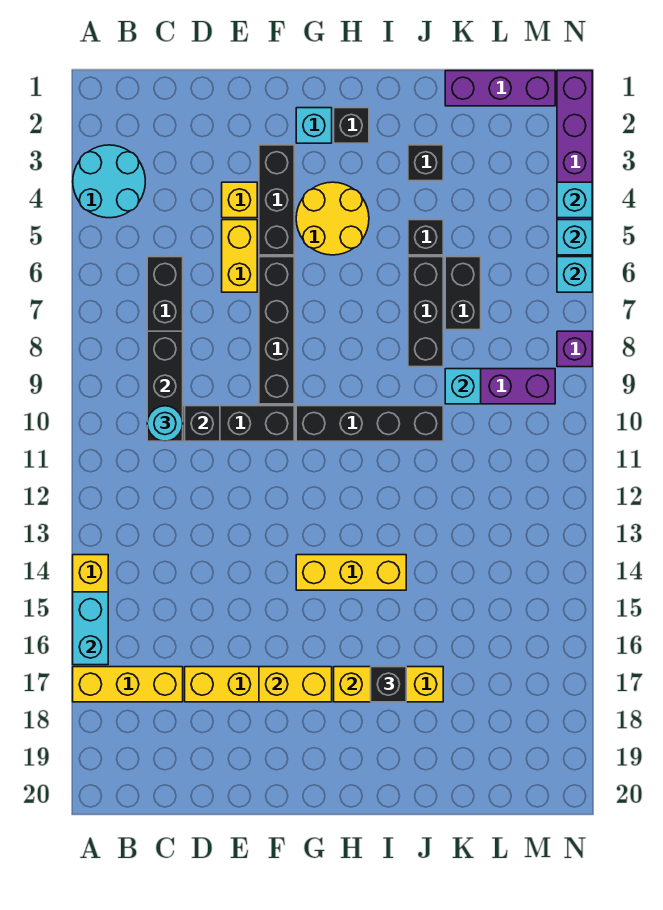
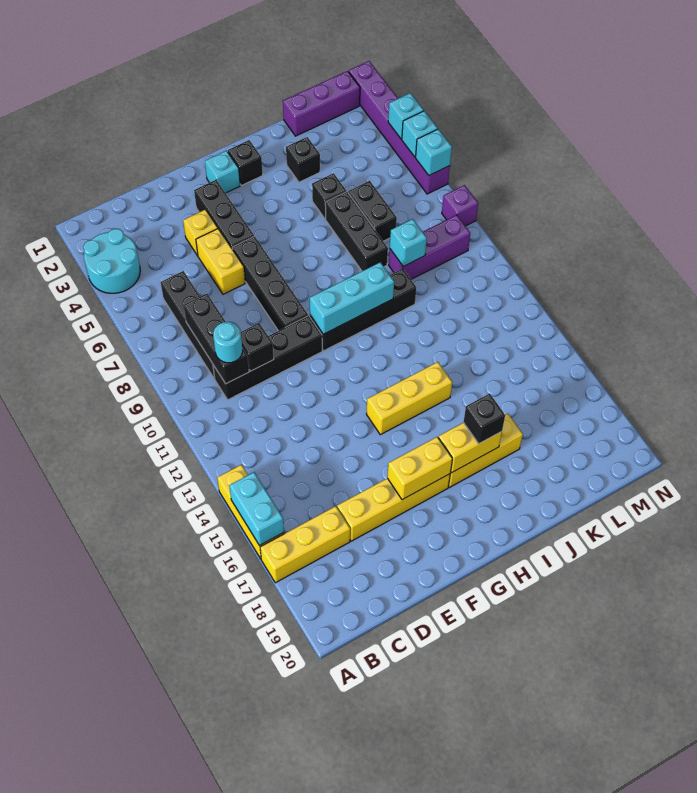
yellow round brick G4:H5 level 1 -> none
none -> cyan brick G10:I10 level 2

